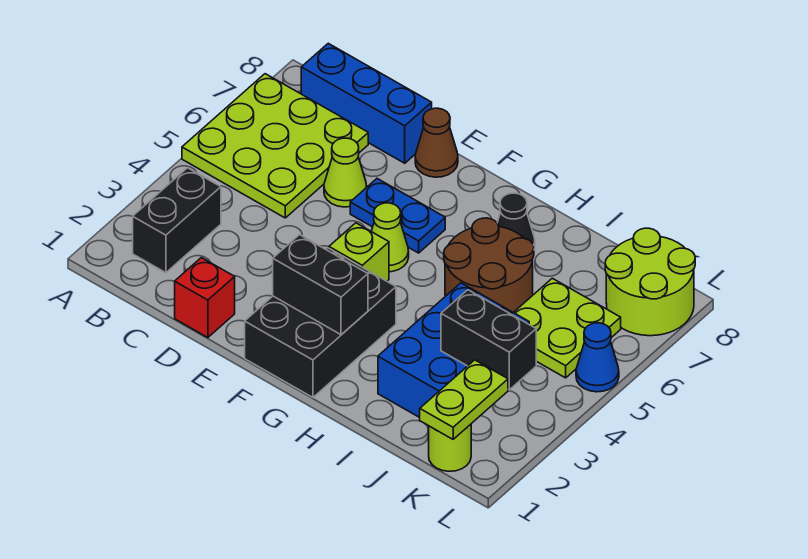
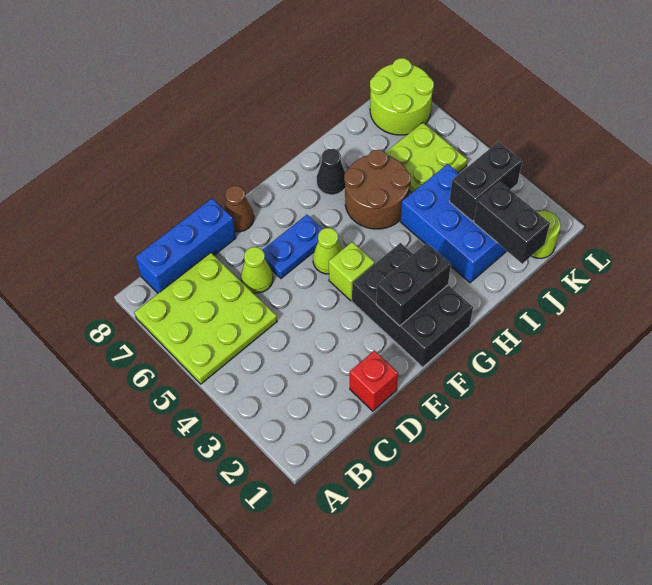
black brick B2:B3 level 1 -> black brick J1:J2 level 2
lime plate K1:K2 level 2 -> none
blue cone L5 level 1 -> none

